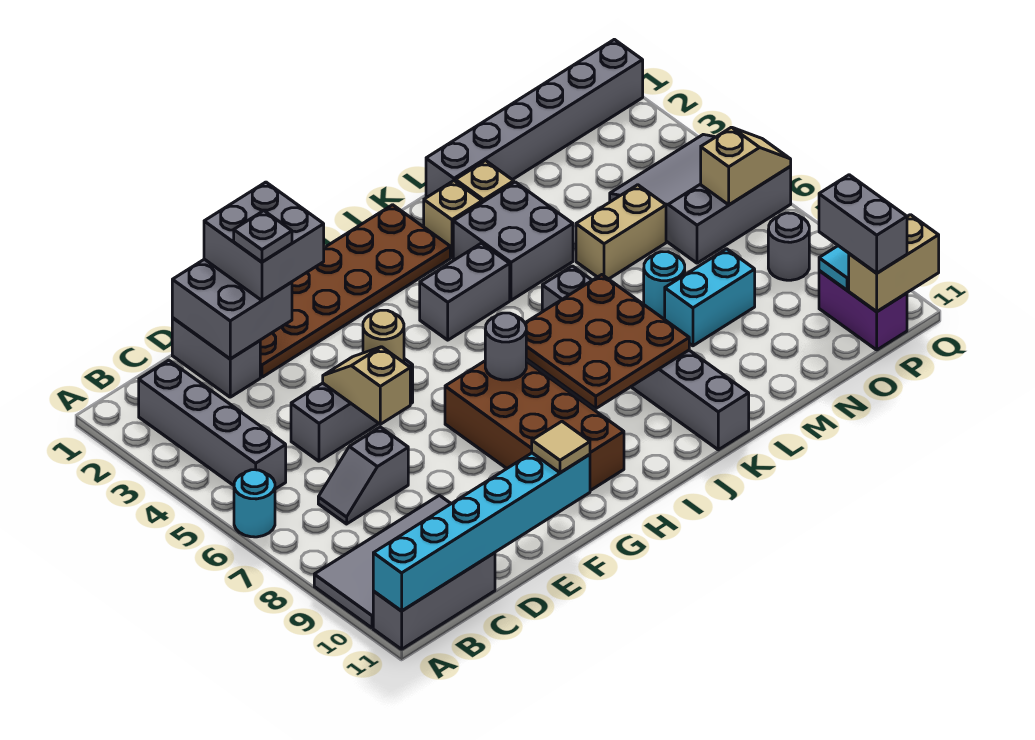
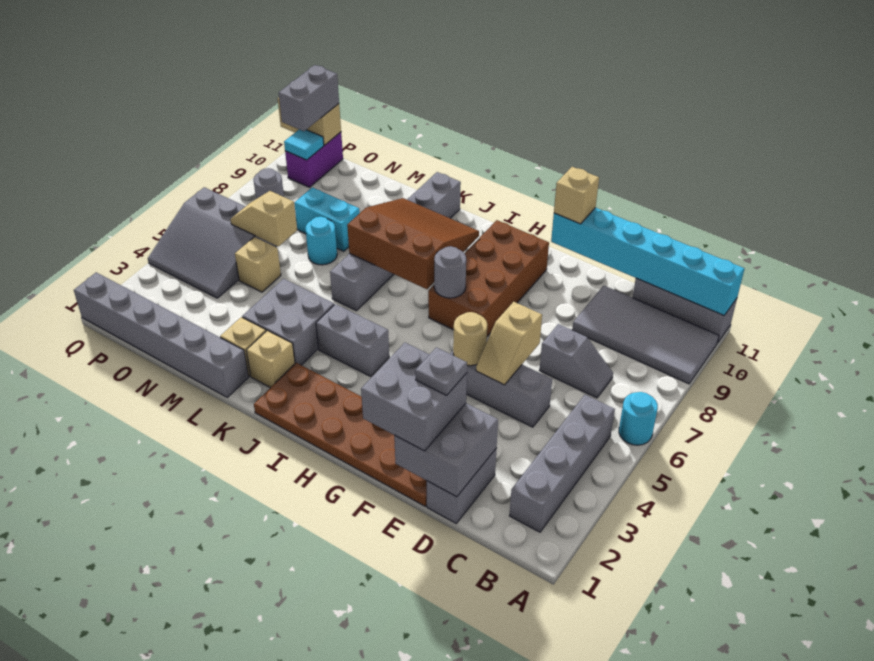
tan tile F11 level 3 -> tan brick F11 level 3
brown plate I7:K9 level 2 -> brown slope I7:K9 level 2 top 7
tan brick M5:N5 level 1 -> tan brick N5 level 1
tan slope P6:Q6 level 2 top P -> tan slope N6:O6 level 2 top N

